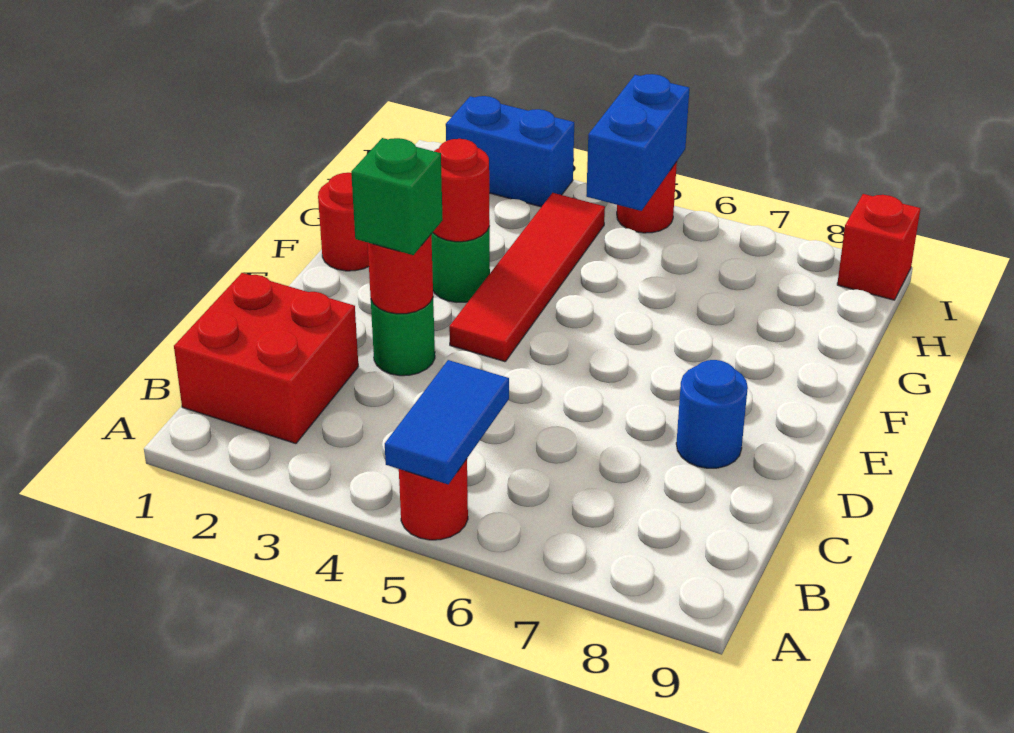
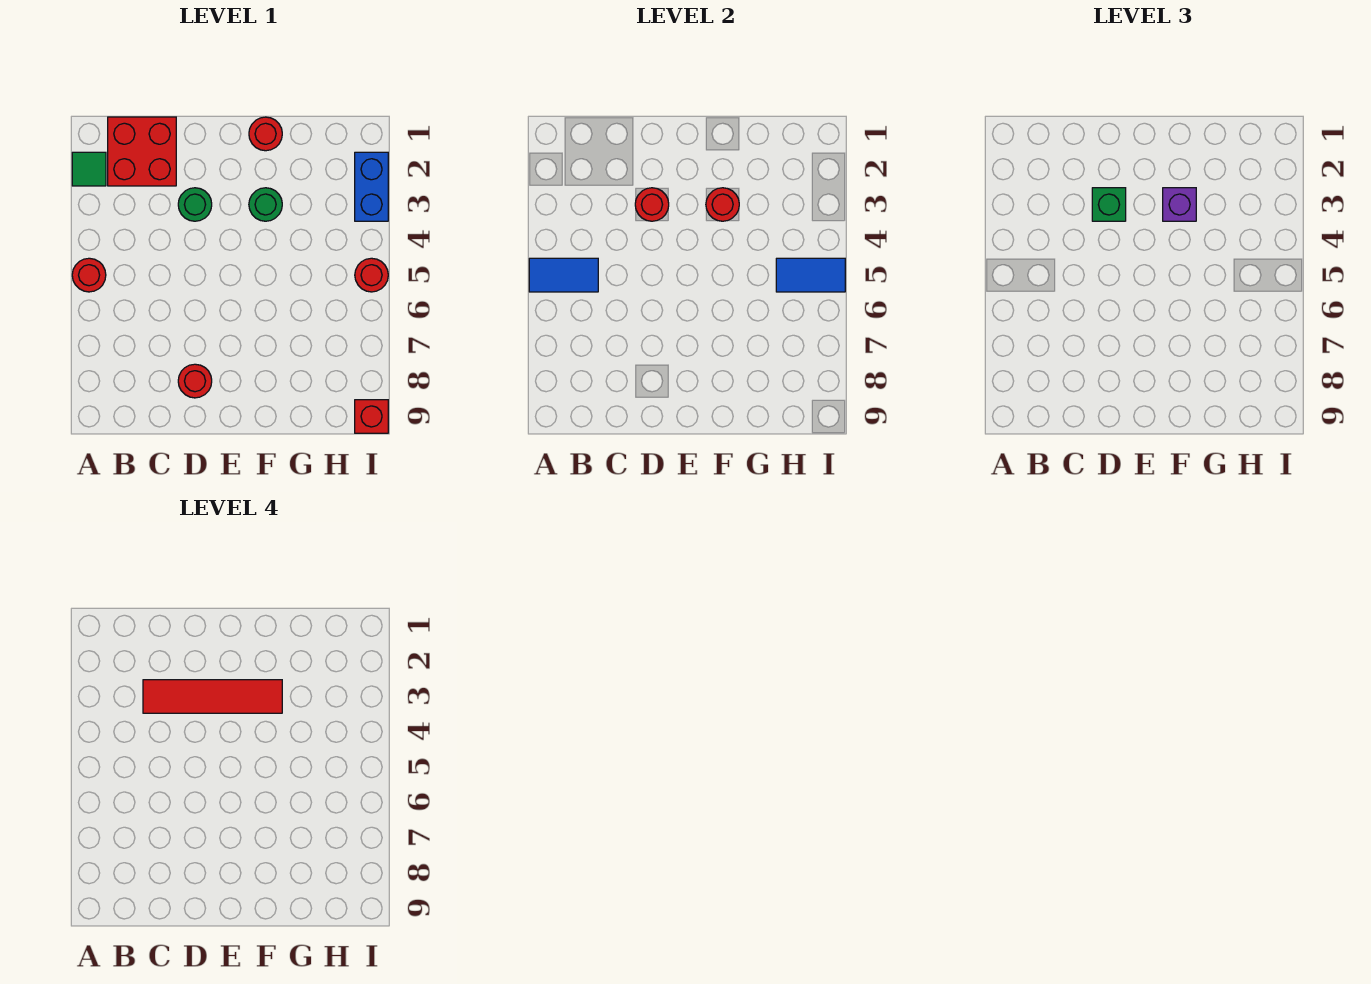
none -> green tile A2 level 1
blue round brick D8 level 1 -> red round brick D8 level 1
red tile E4:H4 level 1 -> red tile C3:F3 level 4
none -> purple brick F3 level 3
blue brick H5:I5 level 2 -> blue tile H5:I5 level 2

